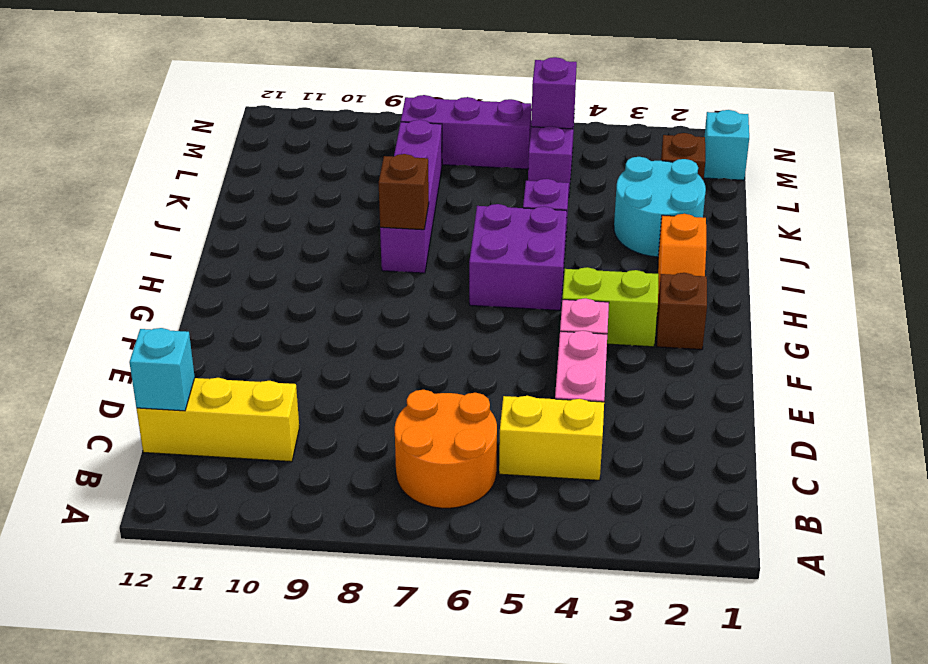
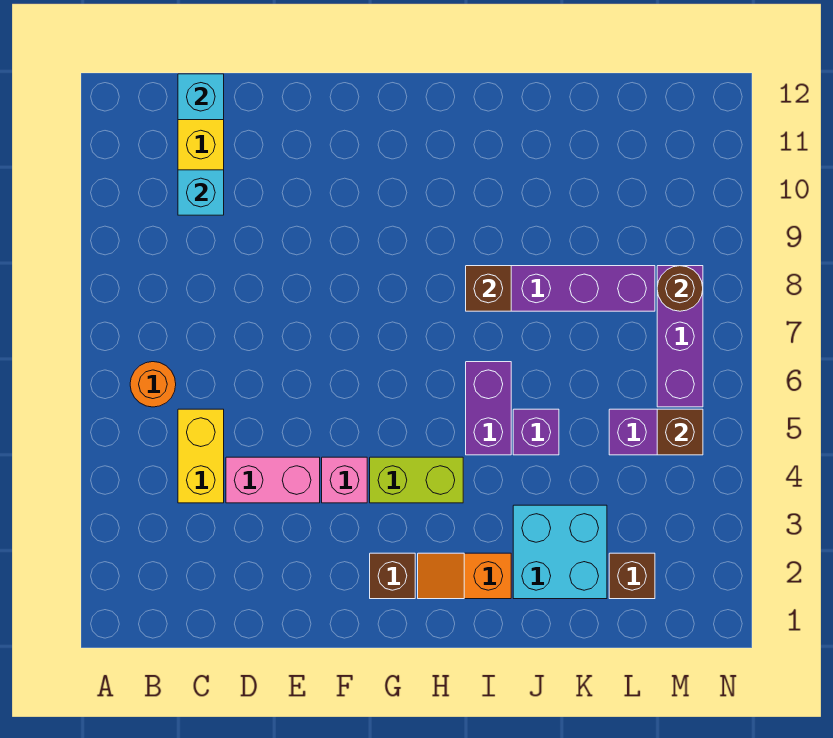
orange round brick B6:C7 level 1 -> orange round brick B6 level 1
lime brick G3:G4 level 1 -> lime brick G4:H4 level 1
purple brick H5:I6 level 1 -> purple brick I5:I6 level 1
cyan round brick J2:K3 level 1 -> cyan brick J2:K3 level 1
cyan brick M1 level 1 -> cyan brick C10 level 2
purple brick M5 level 2 -> brown brick M5 level 2
none -> brown round brick M8 level 2

